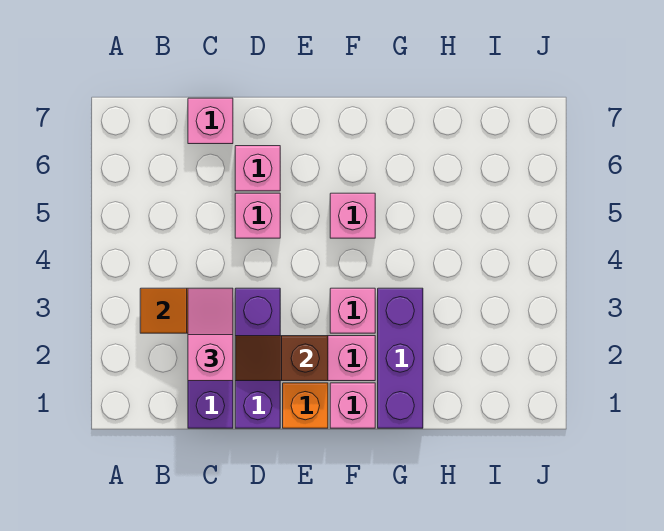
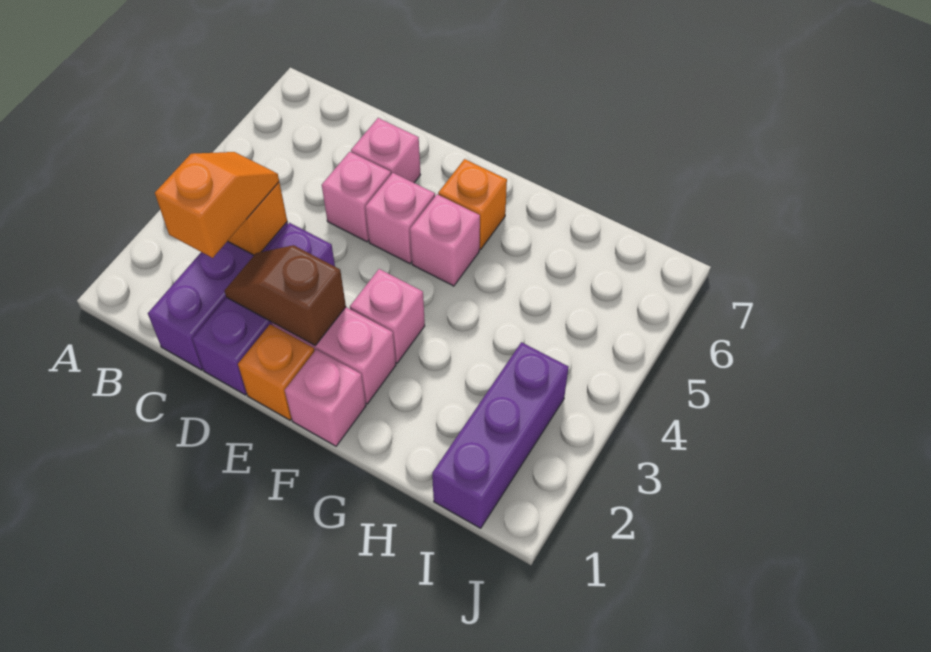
pink slope C2:C3 level 3 top 2 -> orange slope C2:C3 level 3 top 2
pink brick C7 level 1 -> pink brick E5 level 1
none -> orange brick F6 level 1
purple brick G1:G3 level 1 -> purple brick I1:I3 level 1

